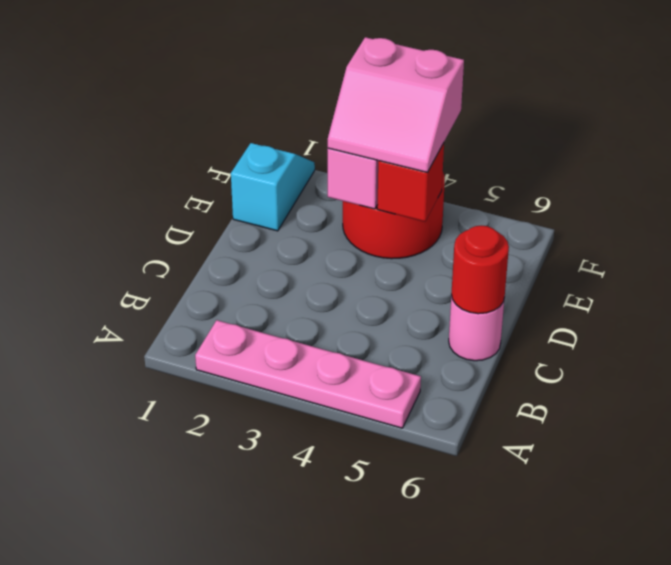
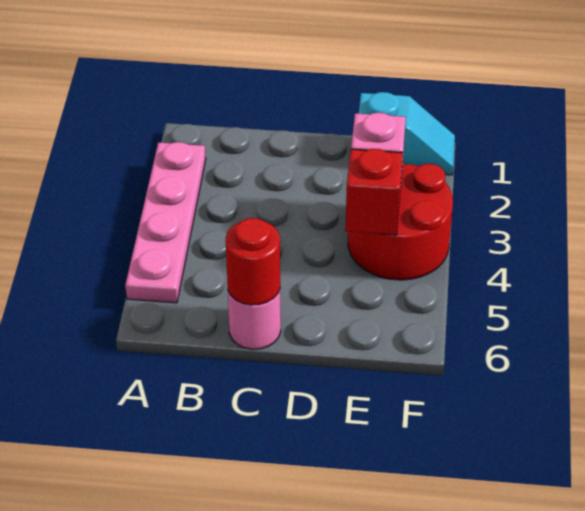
pink slope E3:F4 level 3 top F -> none

